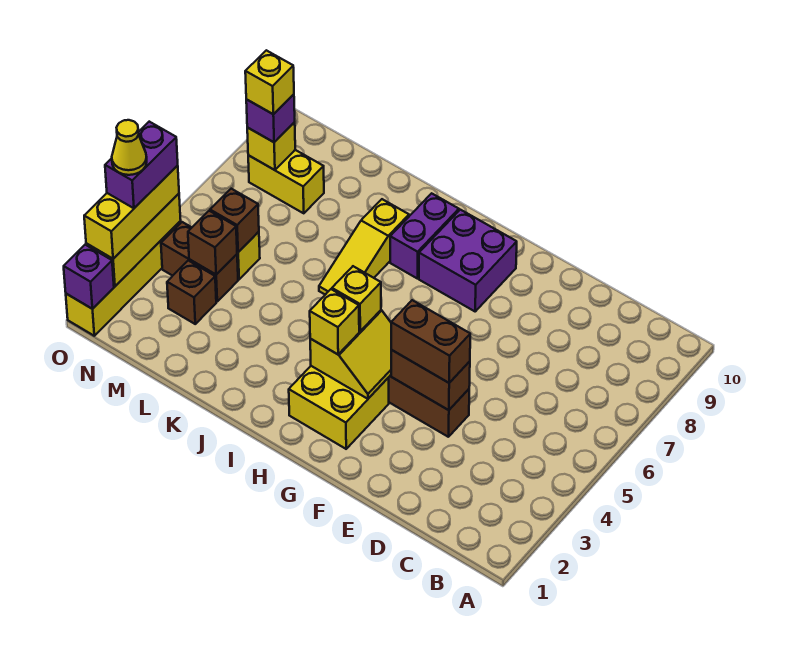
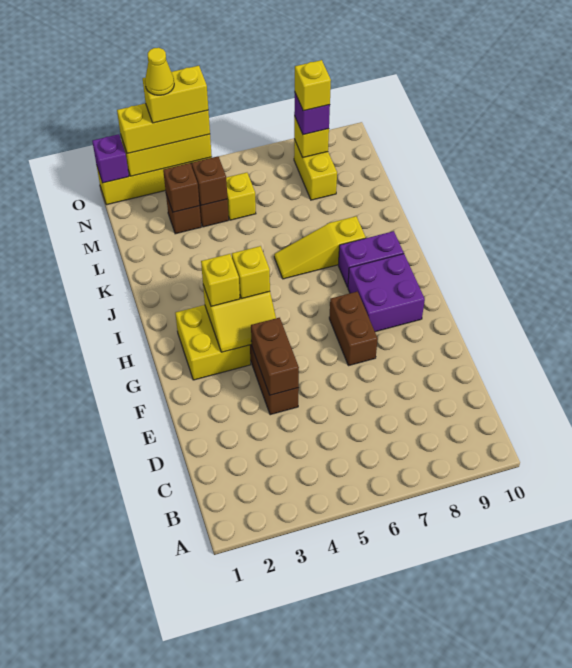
brown brick E4:F4 level 3 -> brown brick F7:G7 level 1
brown brick M5 level 2 -> brown brick M3 level 2
purple brick O3:O4 level 4 -> yellow brick O3:O4 level 4

